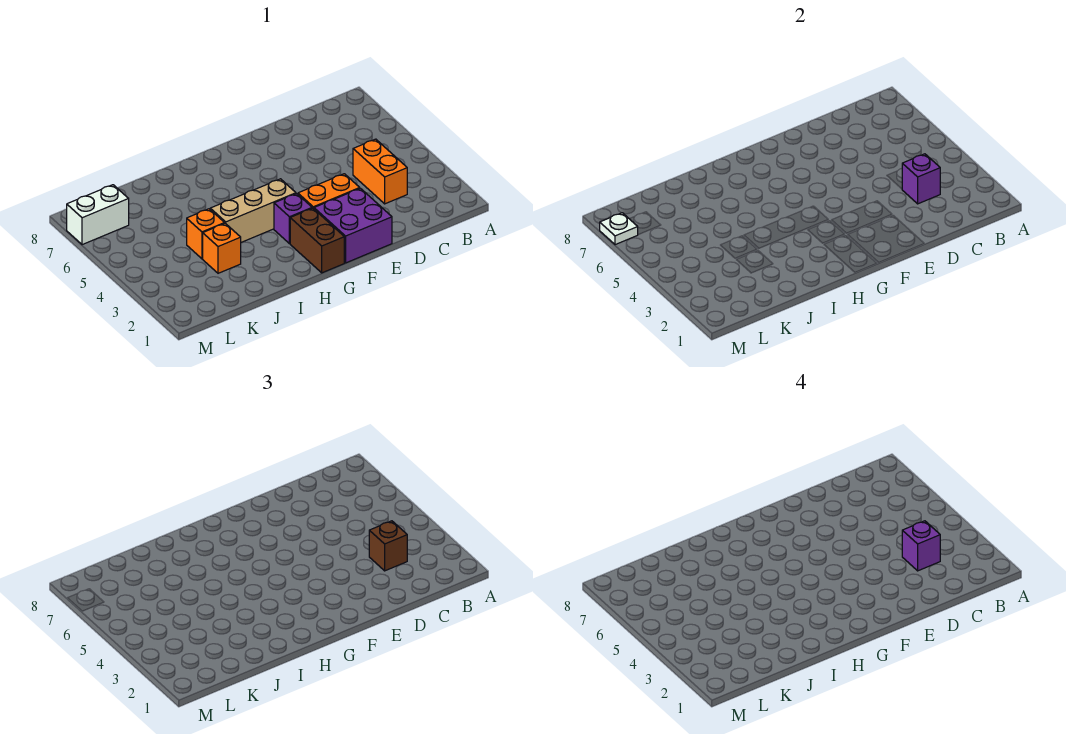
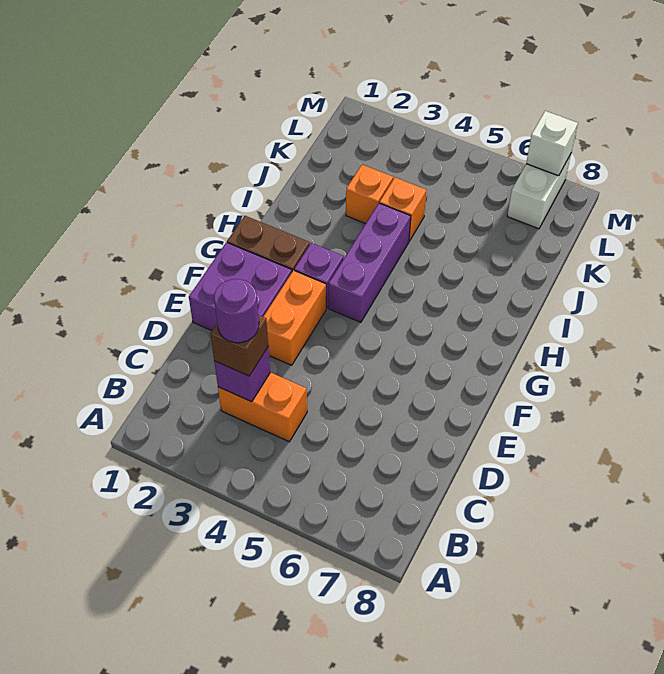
purple brick C3 level 4 -> purple round brick C3 level 4
tan brick G4:I4 level 1 -> purple brick G4:I4 level 1
white plate M7 level 2 -> white brick M7 level 2

